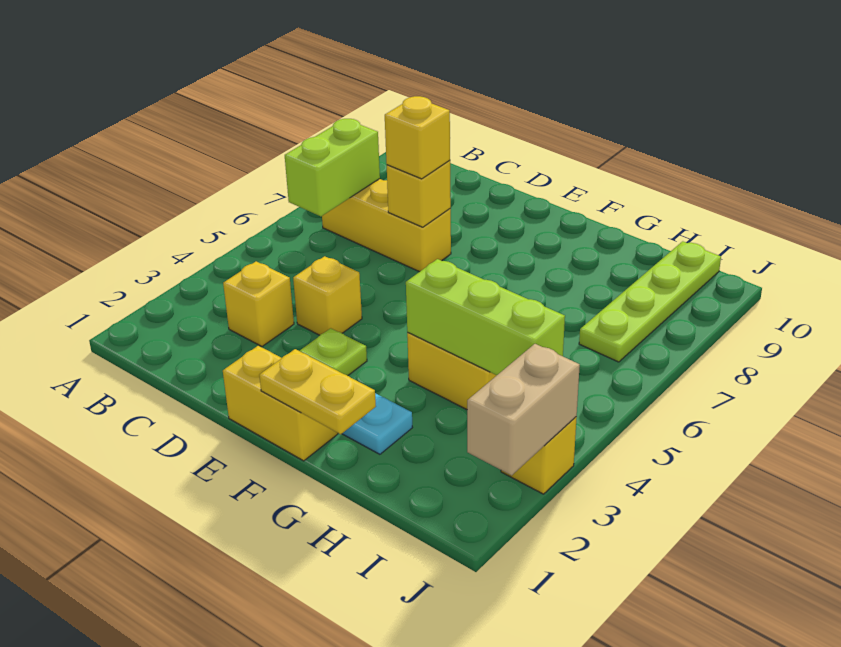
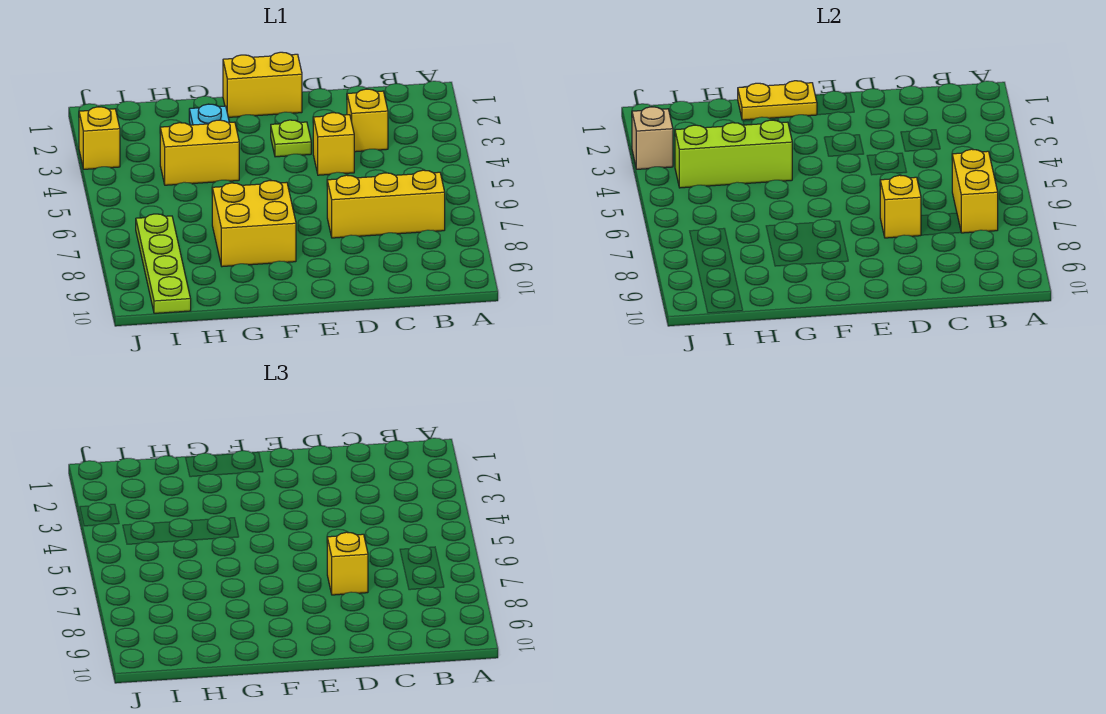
lime brick B6:B7 level 2 -> yellow brick B6:B7 level 2
none -> yellow brick F7:G8 level 1
tan brick J2:J3 level 2 -> tan brick J3 level 2

